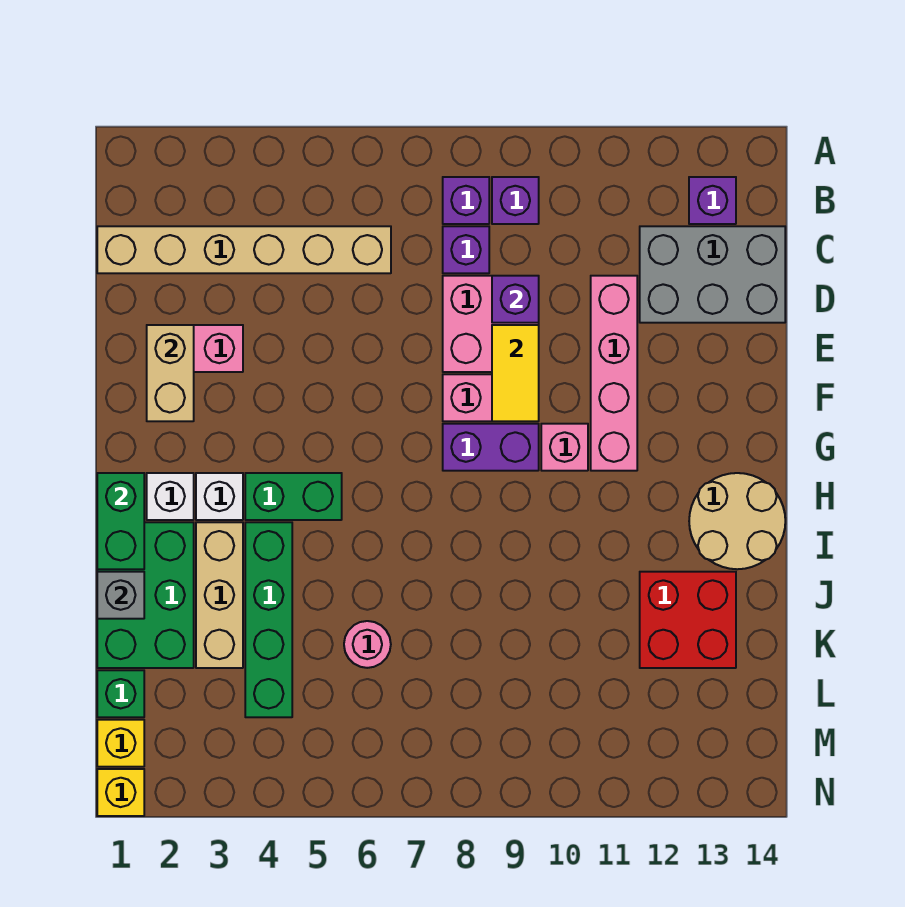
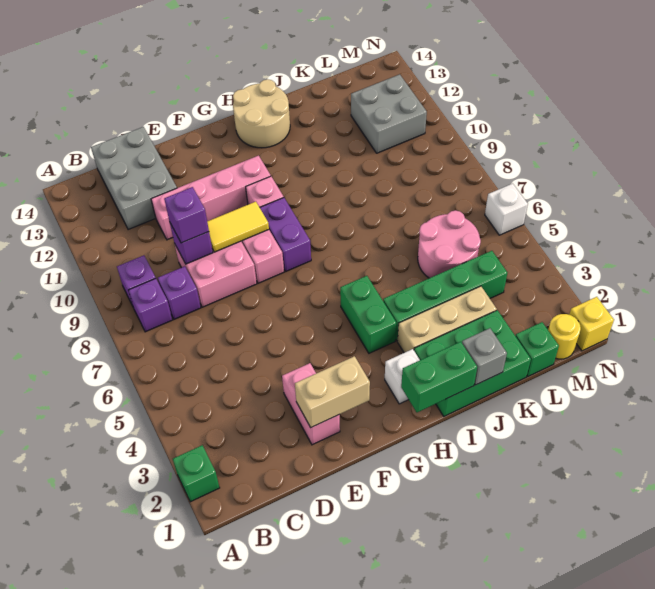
none -> green brick A2 level 1
purple brick B13 level 1 -> purple brick D9 level 3
tan brick C1:C6 level 1 -> none
white brick H3 level 1 -> white brick N6 level 1
red brick J12:K13 level 1 -> none
pink round brick K6 level 1 -> pink round brick K5:L6 level 1
none -> grey brick L11:M12 level 1
yellow brick M1 level 1 -> yellow round brick M1 level 1

